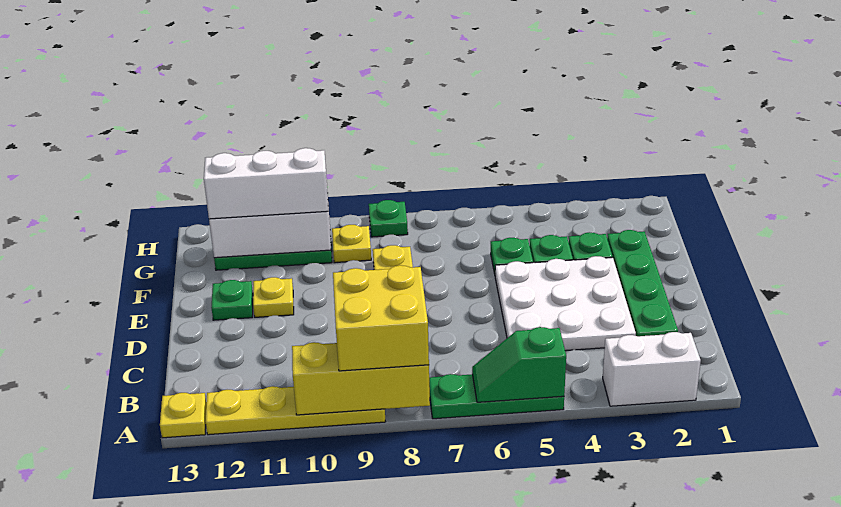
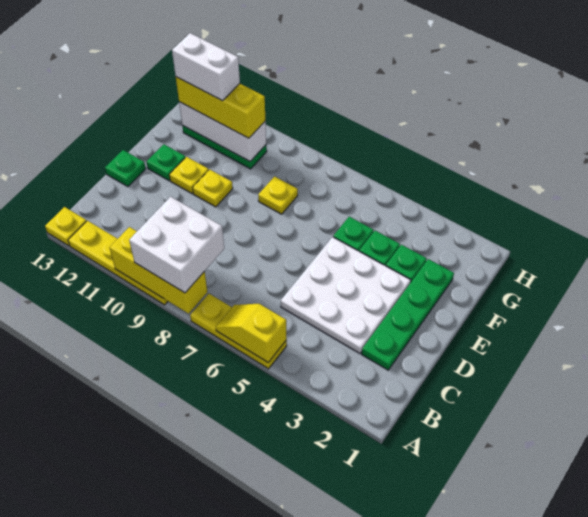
white brick A2:A3 level 1 -> white brick G11:G12 level 4
green plate A5:A7 level 1 -> yellow plate A5:A7 level 1
green slope A5:A6 level 2 top 5 -> yellow slope A5:A6 level 2 top 5
yellow brick A8:B9 level 3 -> white brick A8:B9 level 3
yellow plate G9 level 1 -> yellow plate E10 level 1
white brick G10:G12 level 3 -> yellow brick G10:G12 level 3
green plate H8 level 1 -> green plate D13 level 1

